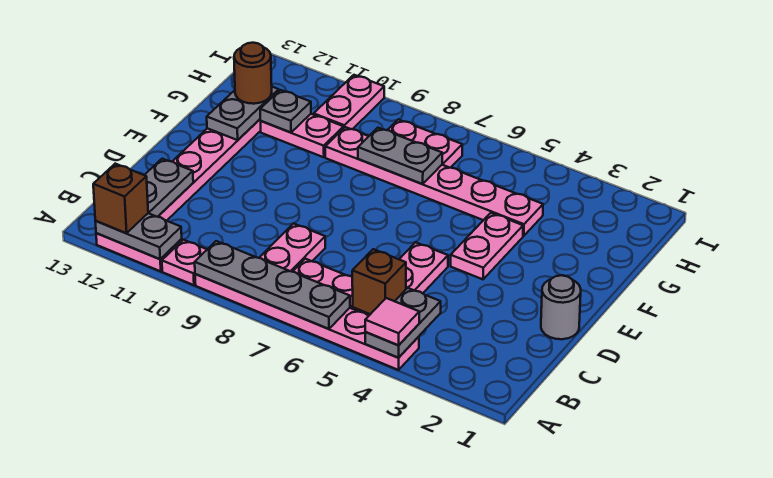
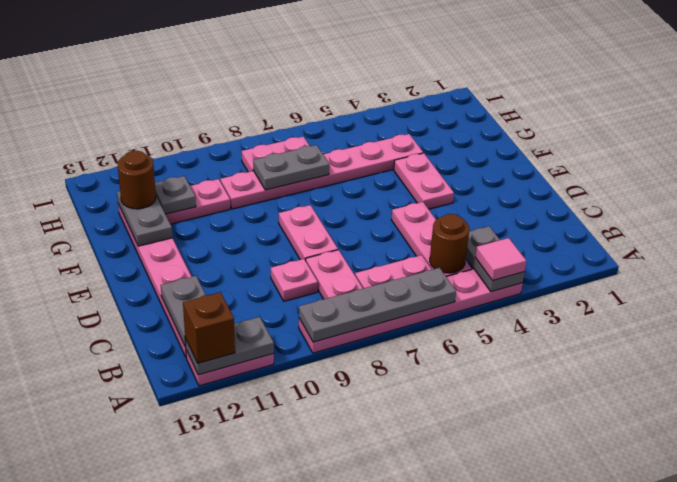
pink plate A10 level 1 -> pink plate C9 level 1
brown brick B5 level 2 -> brown round brick B5 level 2
grey round brick D1 level 1 -> none
pink plate H10:I10 level 1 -> pink plate D8:E8 level 1

